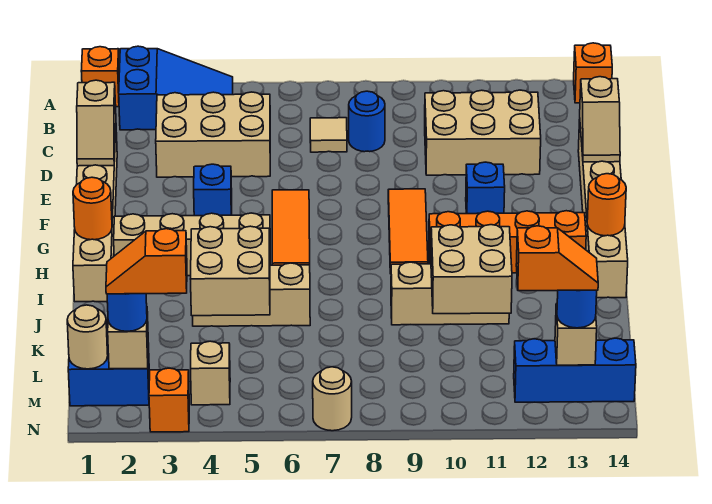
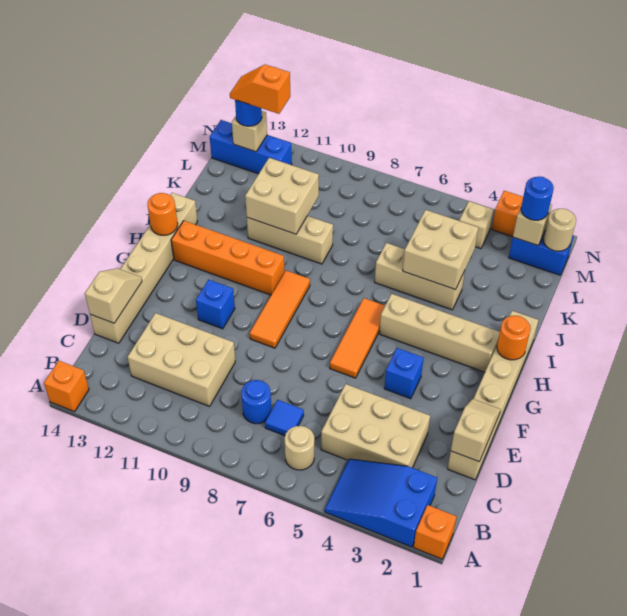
tan tile C7 level 1 -> blue tile C7 level 1
orange slope M2:M3 level 4 top 3 -> none
tan round brick N7 level 1 -> tan round brick B6 level 1

